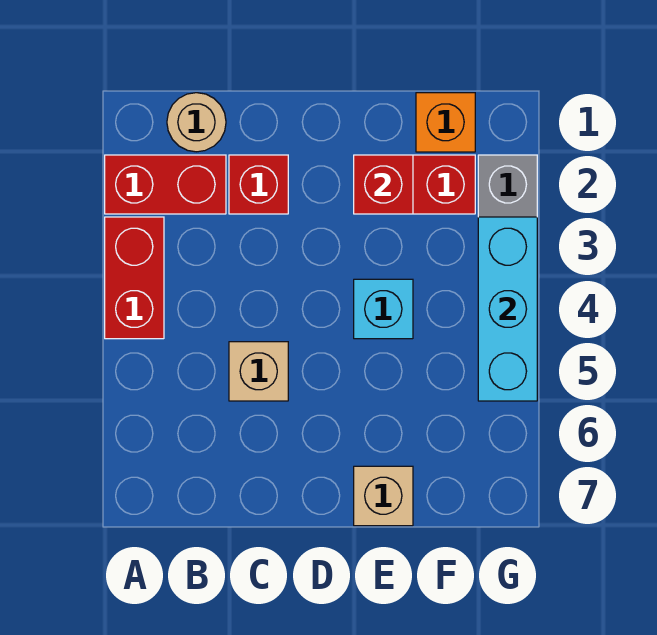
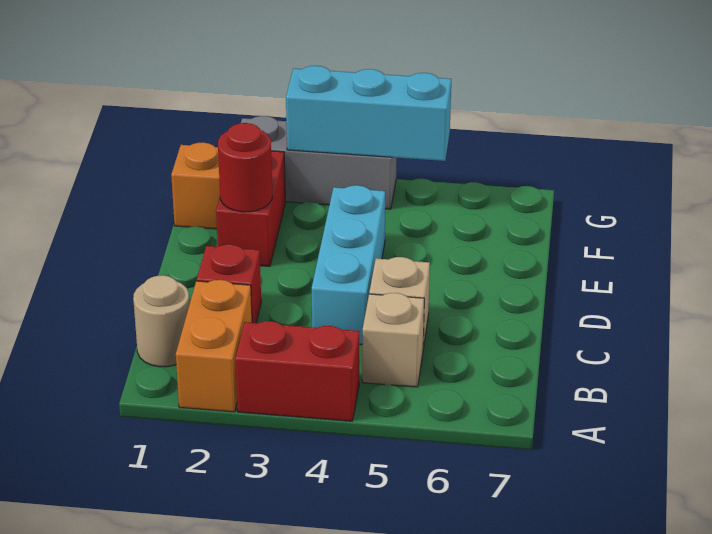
red brick A2:B2 level 1 -> orange brick A2:B2 level 1
red brick E2 level 2 -> red round brick E2 level 2
cyan brick E4 level 1 -> cyan brick C4:E4 level 1
tan brick E7 level 1 -> tan brick B5 level 1

